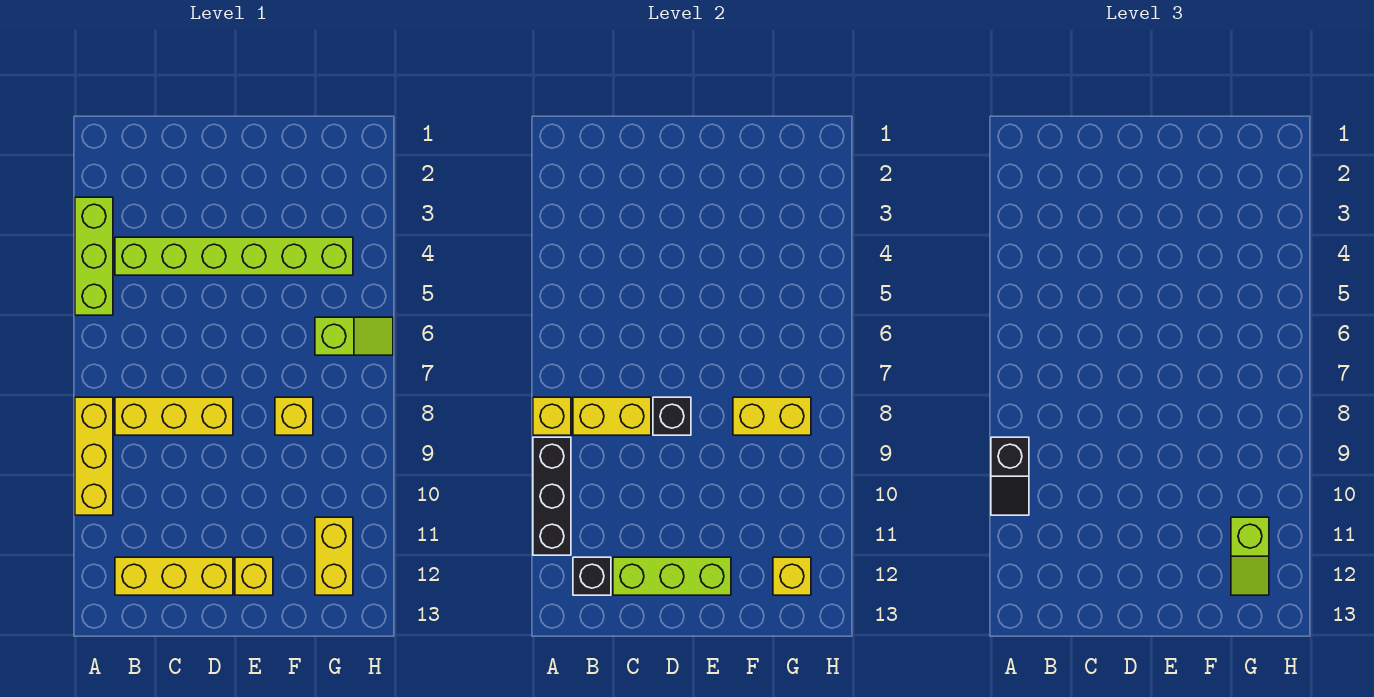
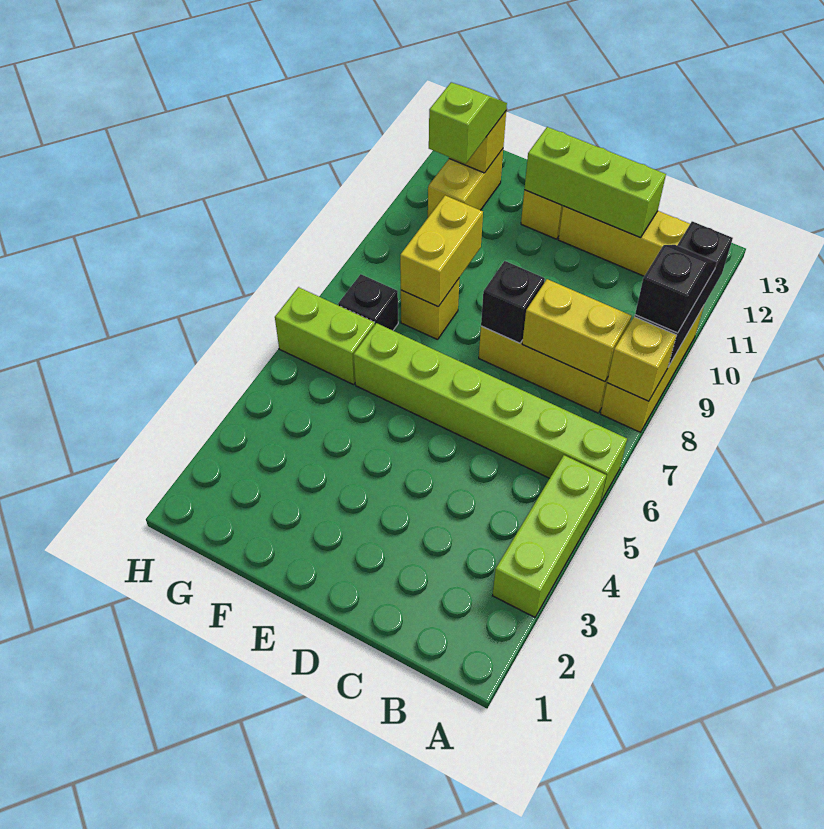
lime brick B4:G4 level 1 -> lime brick A6:F6 level 1
black brick B12 level 2 -> black brick G7 level 1
yellow brick F8:G8 level 2 -> yellow brick F8:F9 level 2
lime slope G6:H6 level 1 top G -> lime brick G6:H6 level 1

